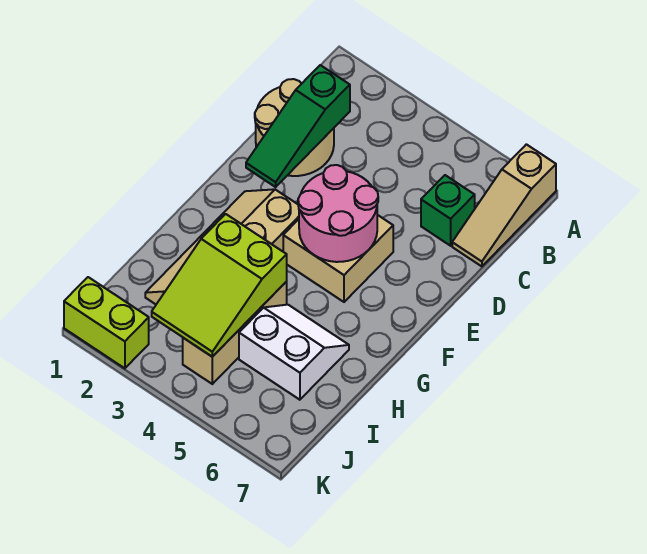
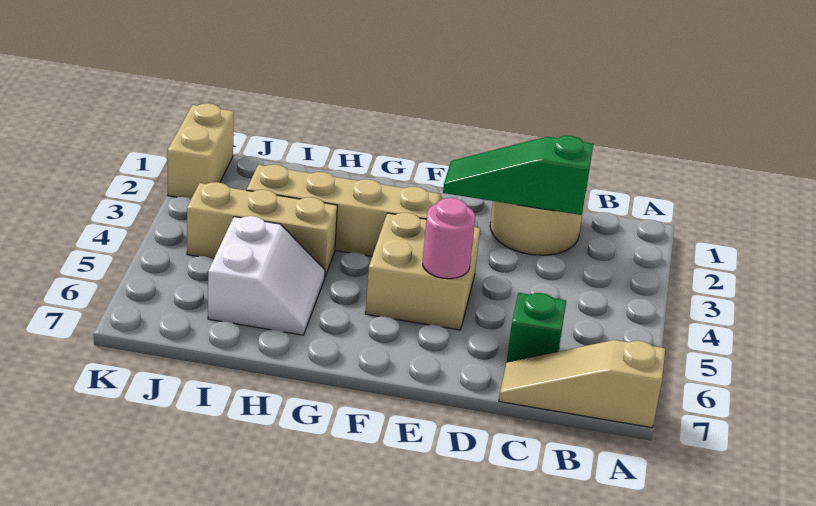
pink round brick E4:F5 level 2 -> pink round brick E5 level 2
lime slope H3:J4 level 2 top H -> none
lime brick K1:K2 level 1 -> tan brick K1:K2 level 1

